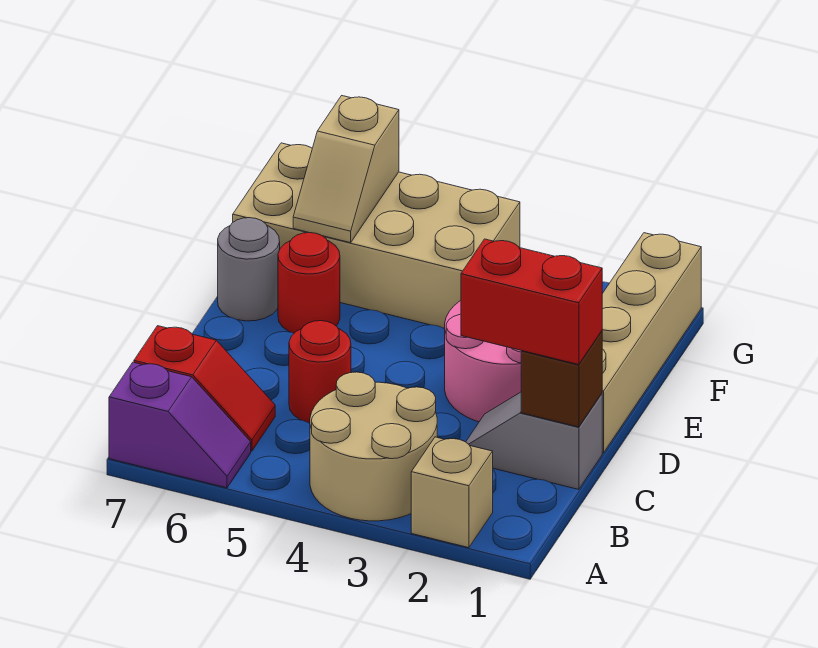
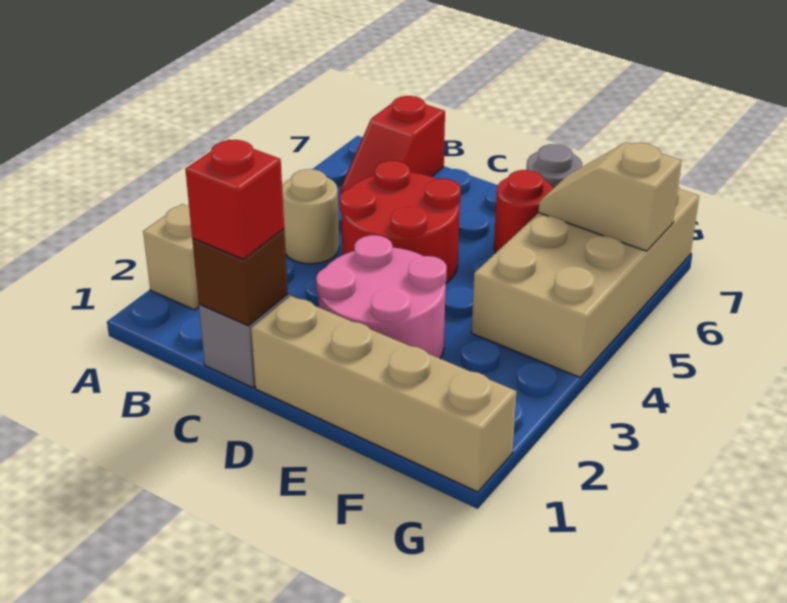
tan round brick A3:B4 level 1 -> tan round brick B4 level 1
purple slope A6:A7 level 1 top 7 -> none
red brick C1:C2 level 3 -> red brick C1 level 3
red round brick C5 level 1 -> red round brick C4:D5 level 1

